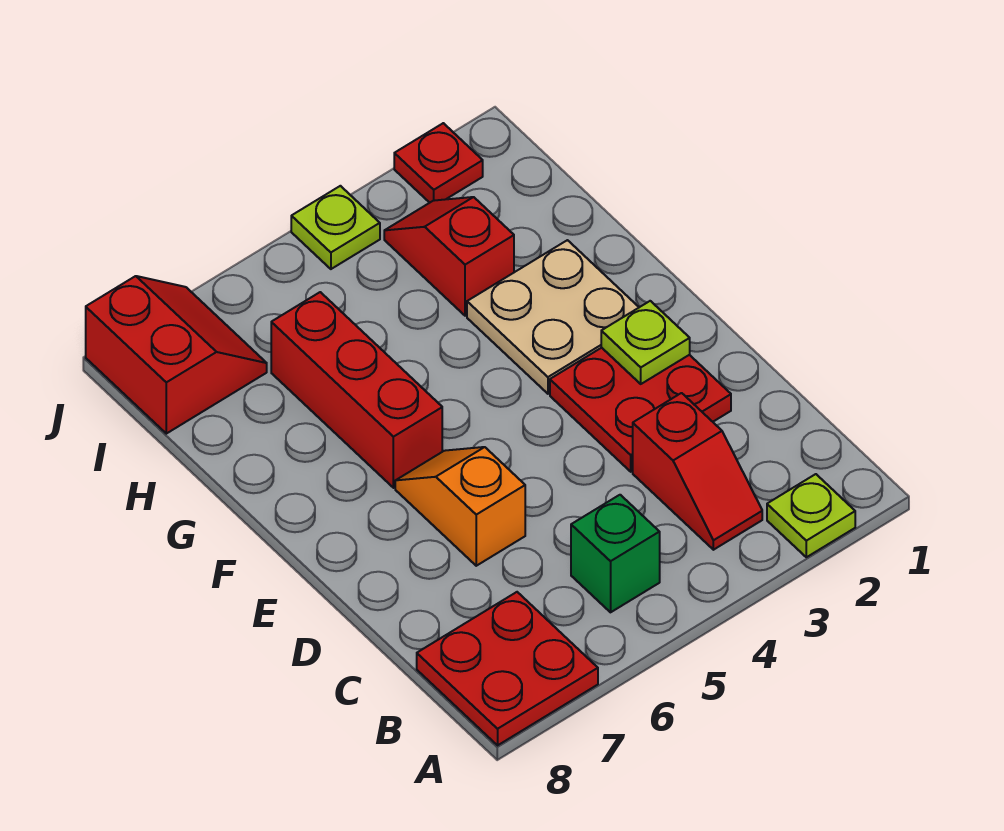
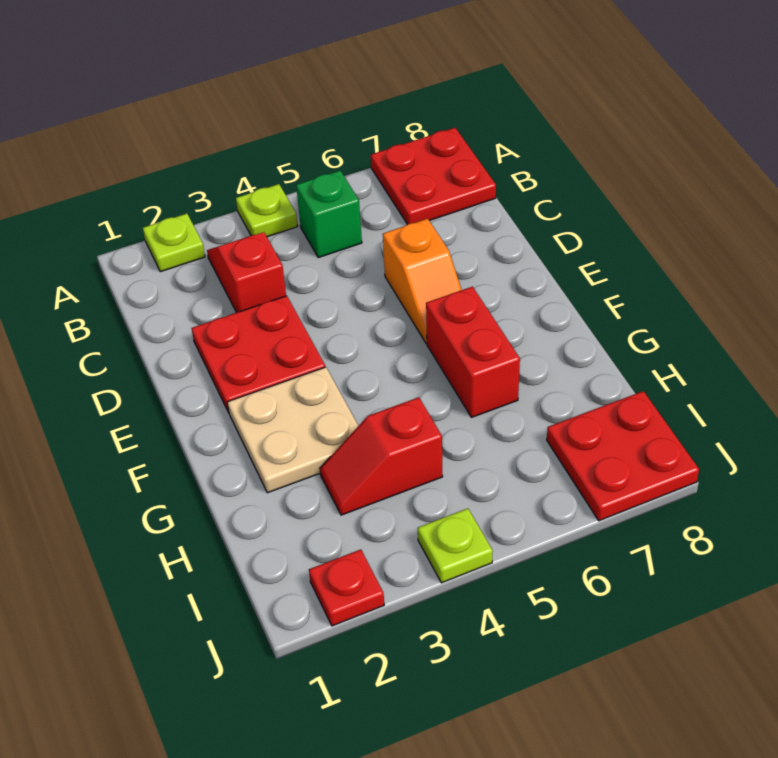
lime plate E2 level 2 -> lime plate A4 level 1
red brick F6:H6 level 1 -> red brick F6:G6 level 1
red slope H3:I3 level 1 top H -> red slope H3:H4 level 1 top 4
red slope I7:J8 level 1 top 8 -> red plate I7:J8 level 1

